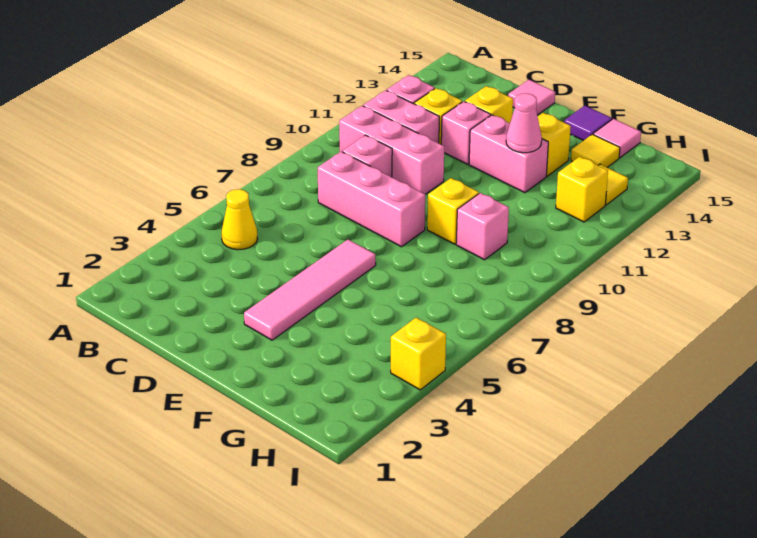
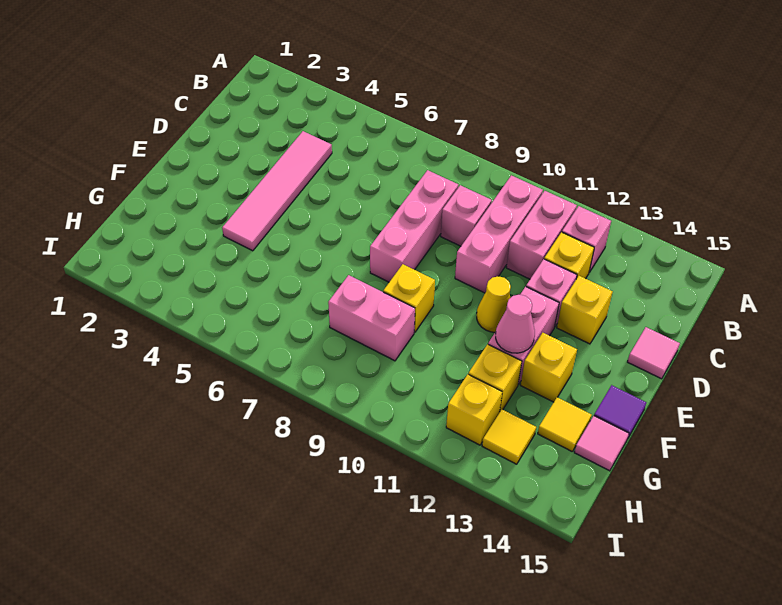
yellow cone B5 level 1 -> yellow cone E11 level 1
pink tile E3:E6 level 1 -> pink tile C4:F4 level 1
pink brick G9 level 1 -> pink brick G8:G9 level 1
yellow brick I4 level 1 -> yellow brick G12 level 1

